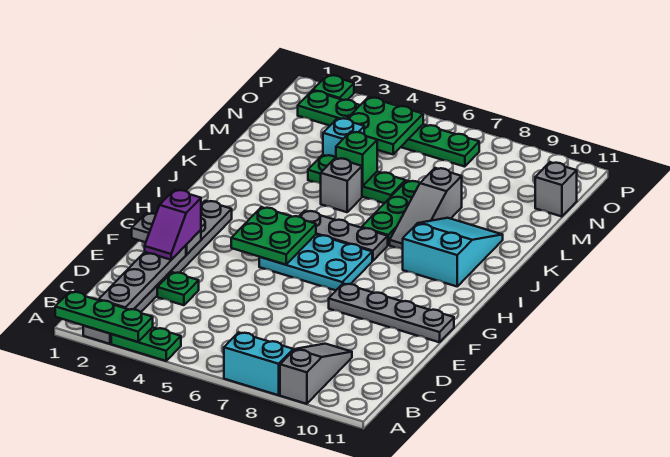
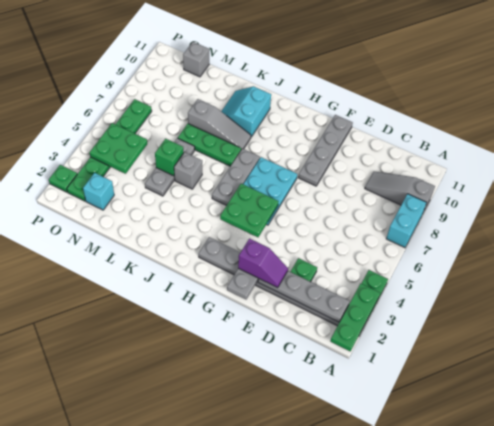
cyan slope I9:K10 level 1 top I -> cyan slope J9:K10 level 1 top J
green plate L4:L6 level 1 -> grey plate L4:L6 level 1
cyan brick M4 level 1 -> cyan brick N2 level 1

